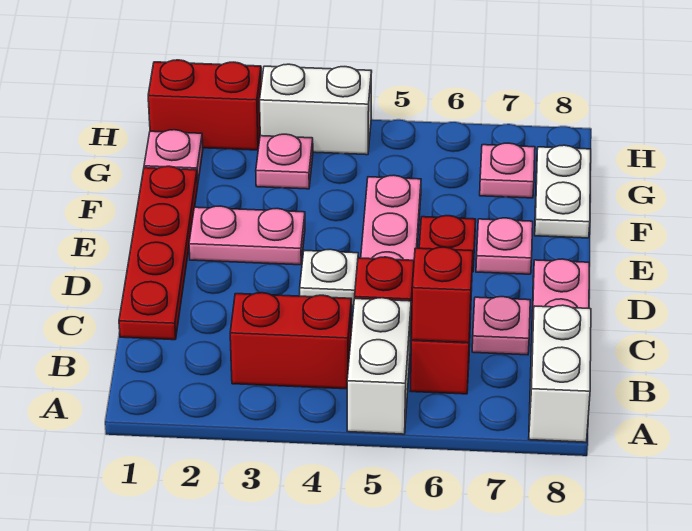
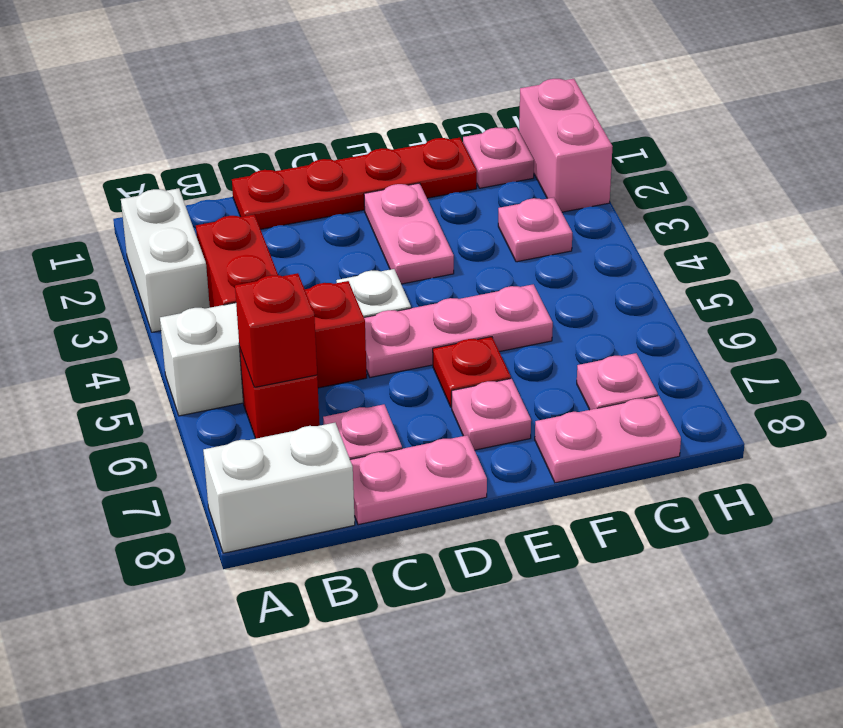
white plate F8:G8 level 1 -> pink plate F8:G8 level 1
red brick H1:H2 level 1 -> pink brick H1:H2 level 1
white brick H3:H4 level 1 -> white brick A2:A3 level 1

